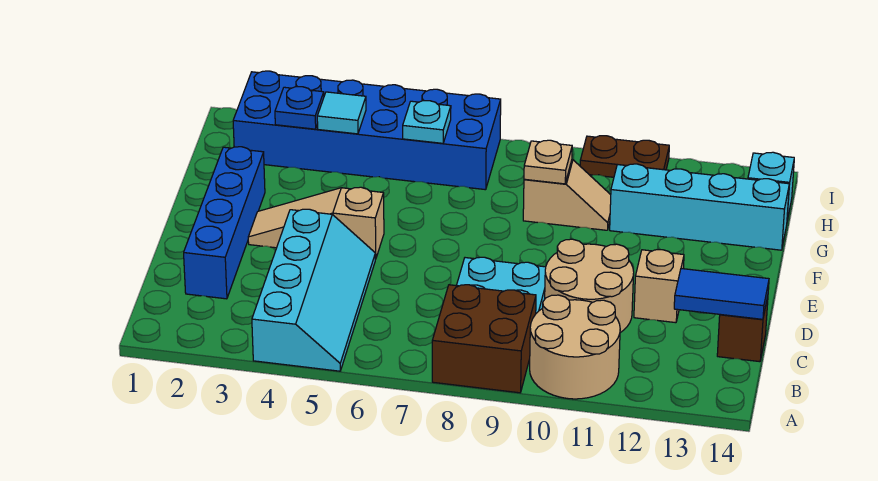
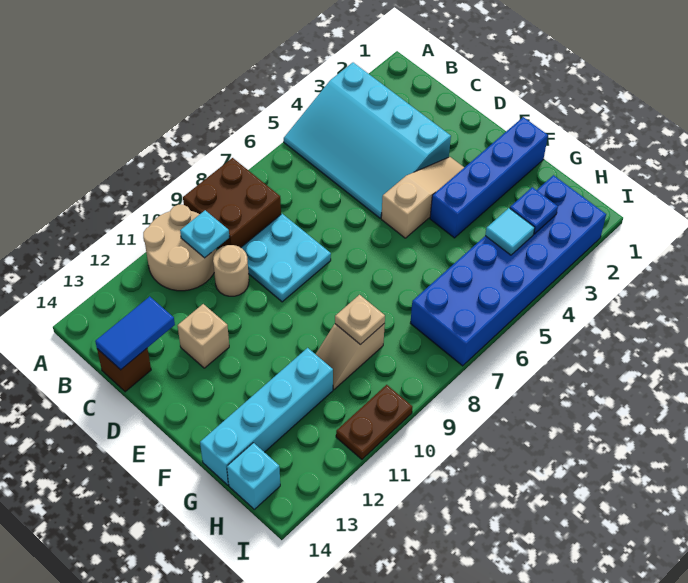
cyan slope A4:D5 level 1 top 4 -> cyan slope A3:D5 level 1 top 3
blue brick C2:F2 level 1 -> blue brick F1:F4 level 1
tan round brick C10:D11 level 1 -> tan round brick C10 level 1
cyan plate H6 level 2 -> cyan plate B10 level 2

